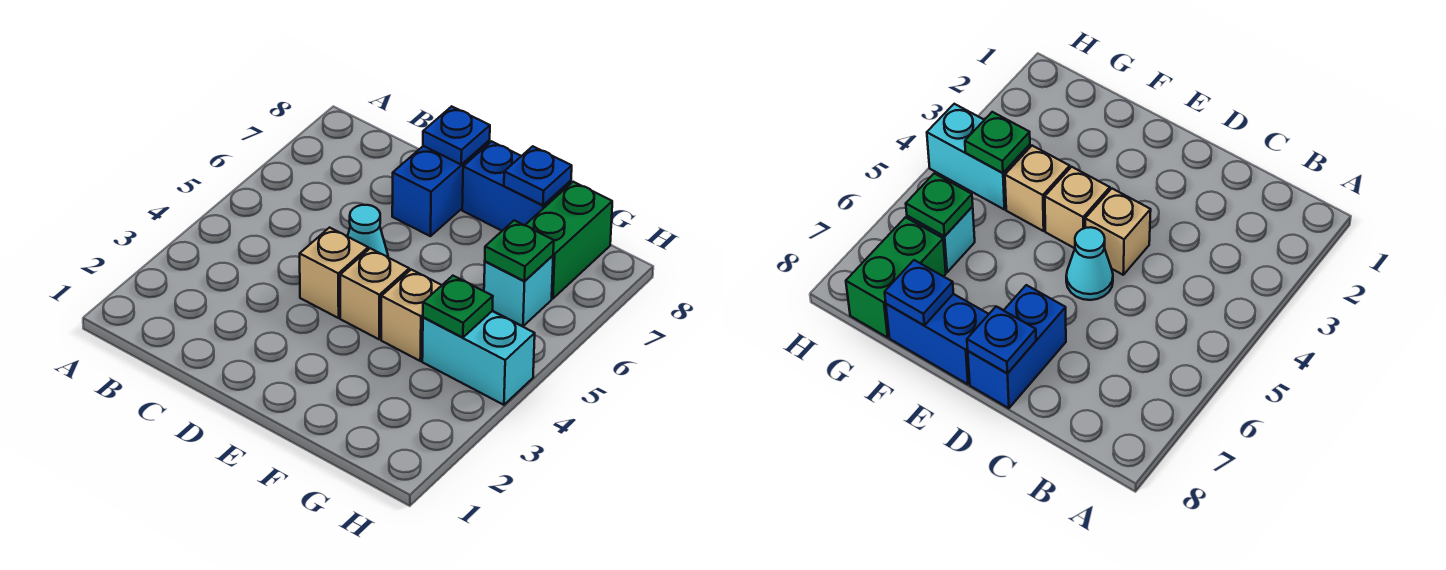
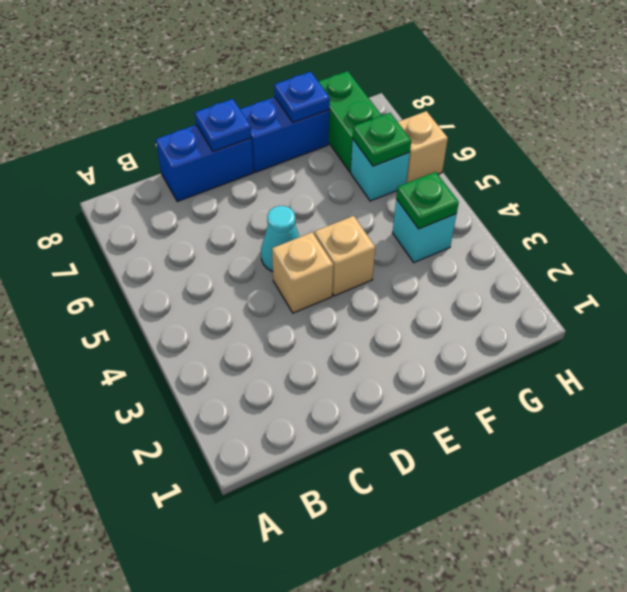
blue brick D7:D8 level 1 -> blue brick C8:D8 level 1
tan brick F4 level 1 -> tan brick H6 level 1
cyan brick G4:H4 level 1 -> cyan brick G4 level 1

